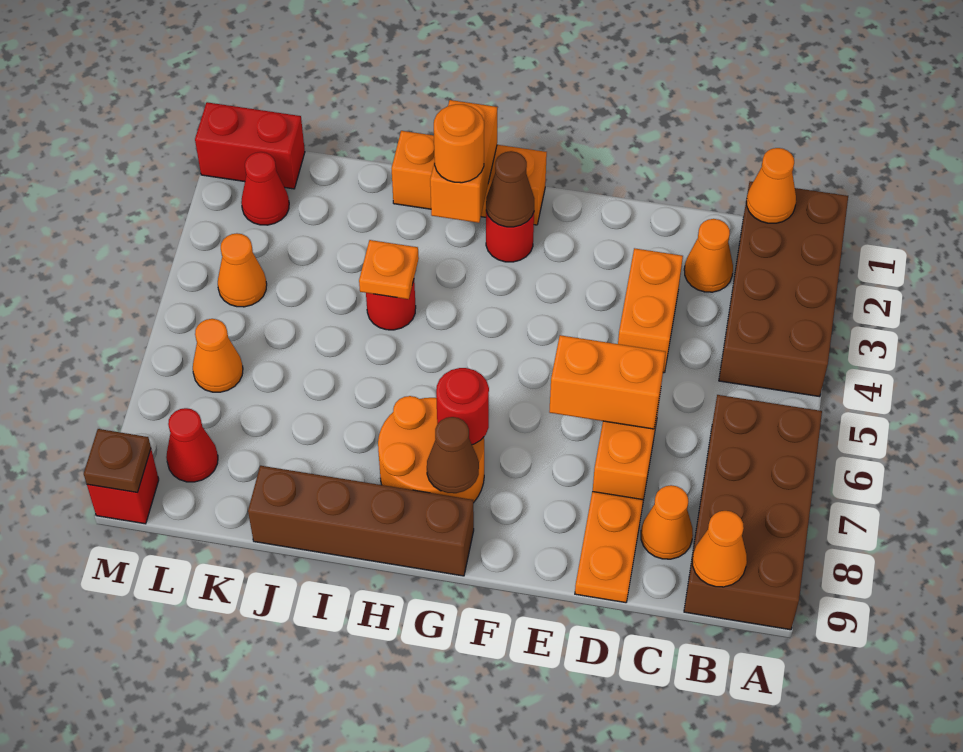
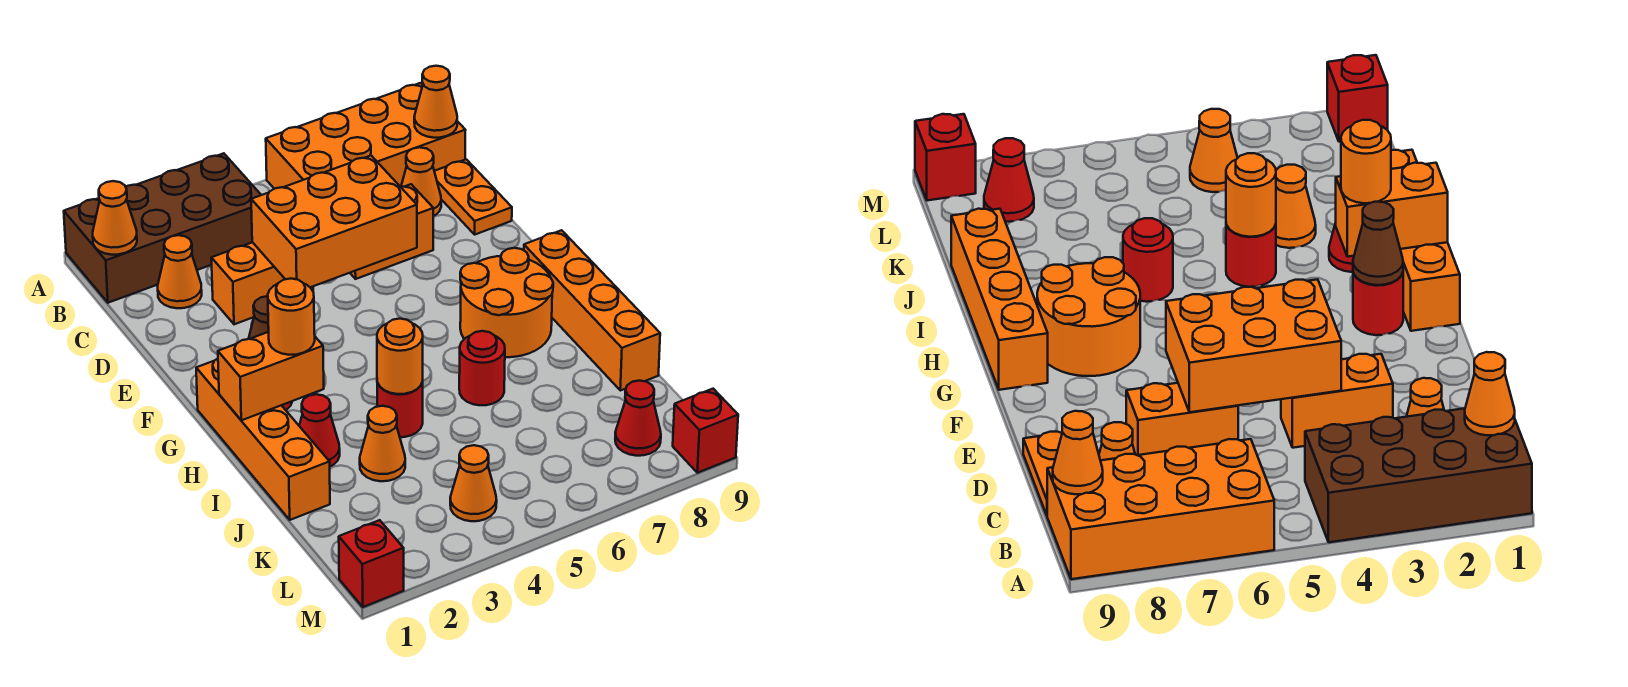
brown brick A6:B9 level 1 -> orange brick A6:B9 level 1
orange brick D6:E6 level 2 -> orange brick D4:E6 level 2
orange plate D8:D9 level 1 -> orange plate C9:D9 level 1
orange brick G1:I1 level 1 -> orange brick G1:J1 level 1
red round brick G7 level 2 -> red round brick I6 level 1
brown cone G8 level 2 -> none
brown brick G9:J9 level 1 -> orange brick G9:J9 level 1
orange plate I4 level 2 -> orange round brick I4 level 2
red brick L1:M1 level 1 -> red brick M1 level 1
red cone L2 level 1 -> red cone I2 level 1
orange cone L6 level 1 -> orange cone J3 level 1
brown plate M9 level 2 -> none

